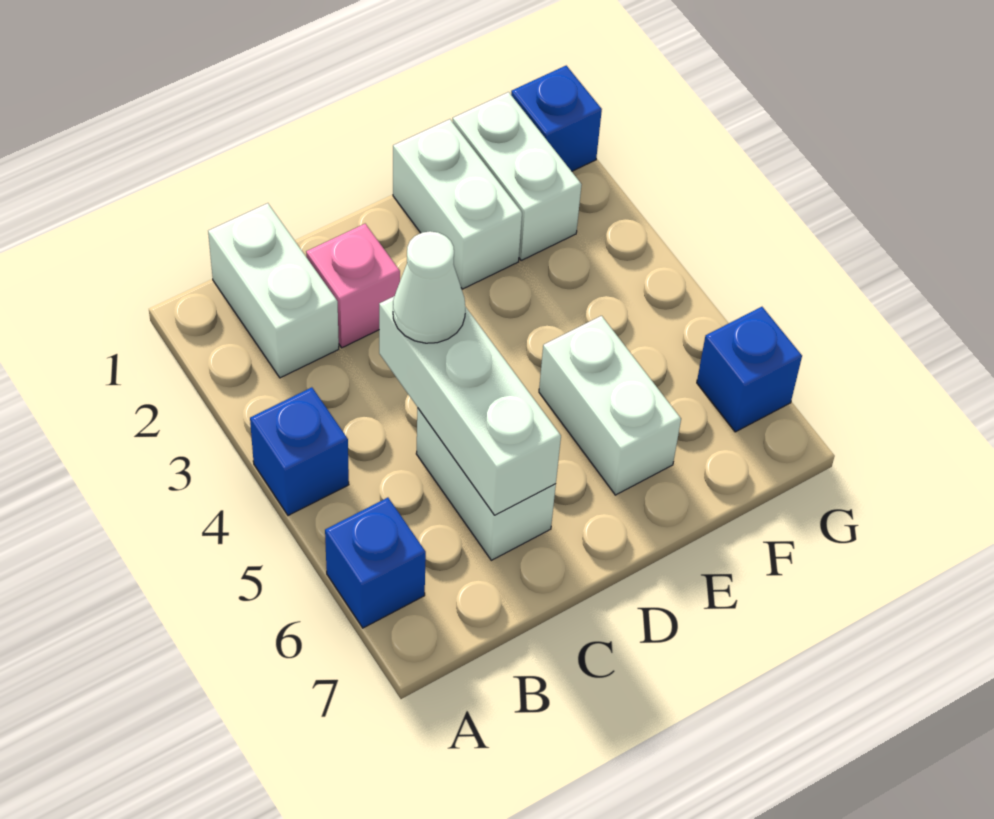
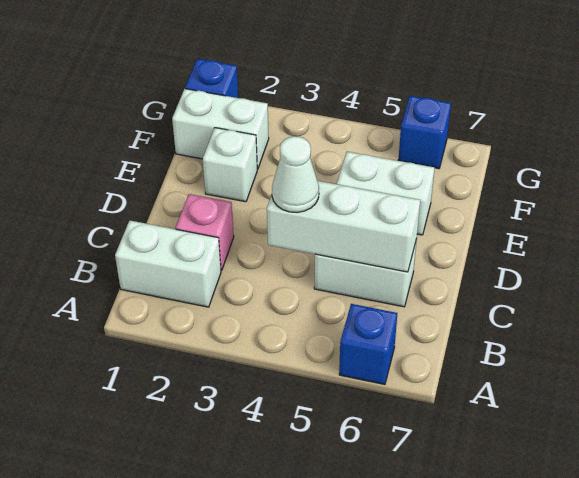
blue brick A4 level 1 -> none
white brick E1:E2 level 1 -> white brick E2 level 1

